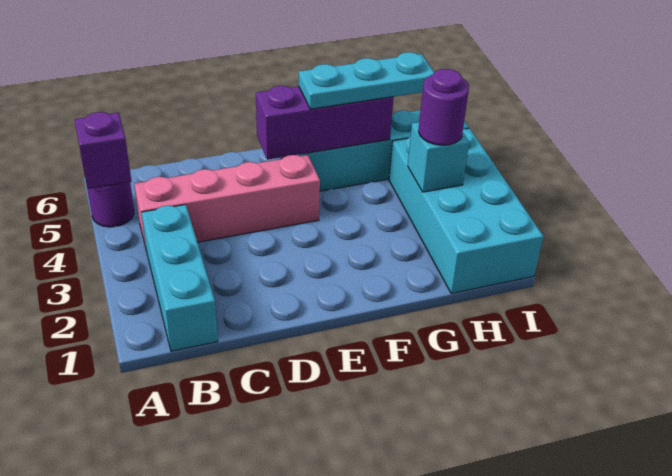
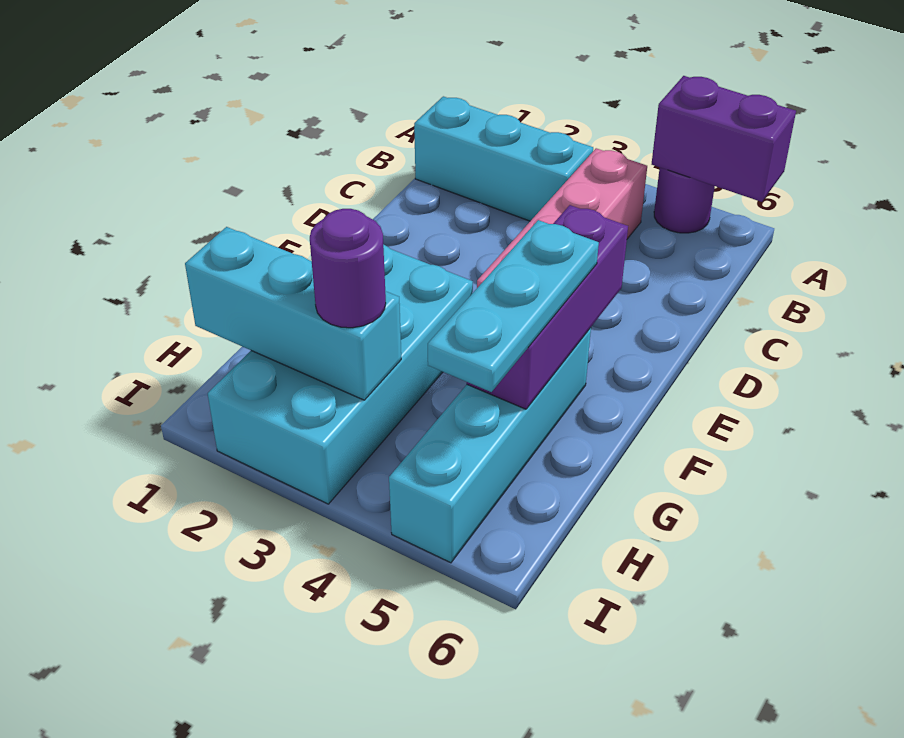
purple brick A5 level 2 -> purple brick A5:A6 level 2
cyan brick H1:I4 level 1 -> cyan brick F2:I3 level 1
cyan brick H3 level 2 -> cyan brick H1:H3 level 2

